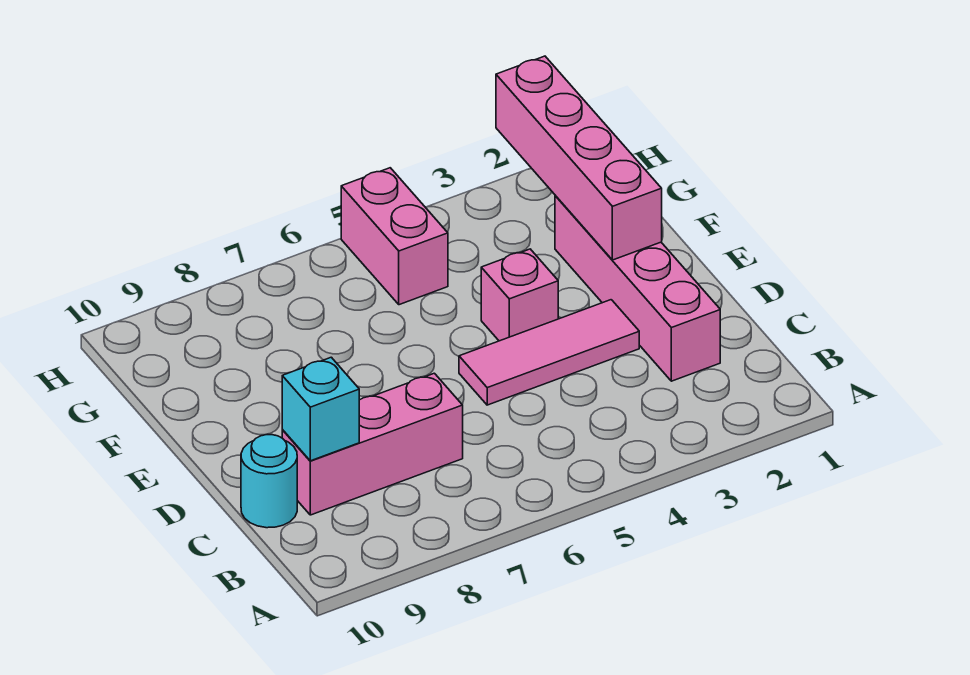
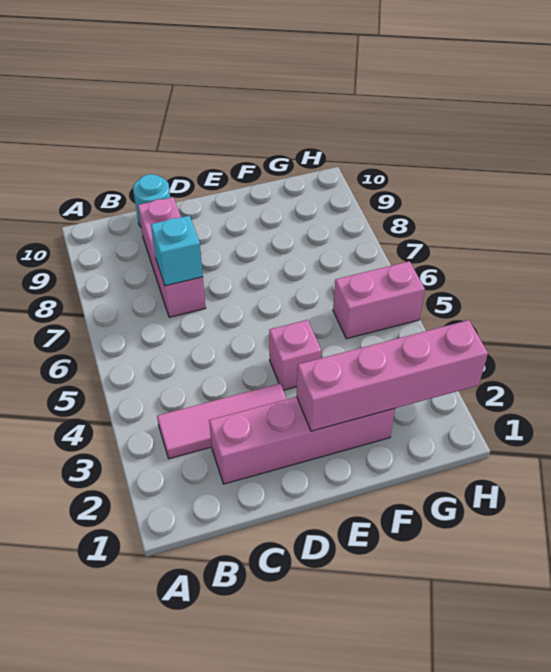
cyan brick C9 level 2 -> cyan brick C7 level 2
pink tile D3:D5 level 1 -> pink tile B3:D3 level 1

